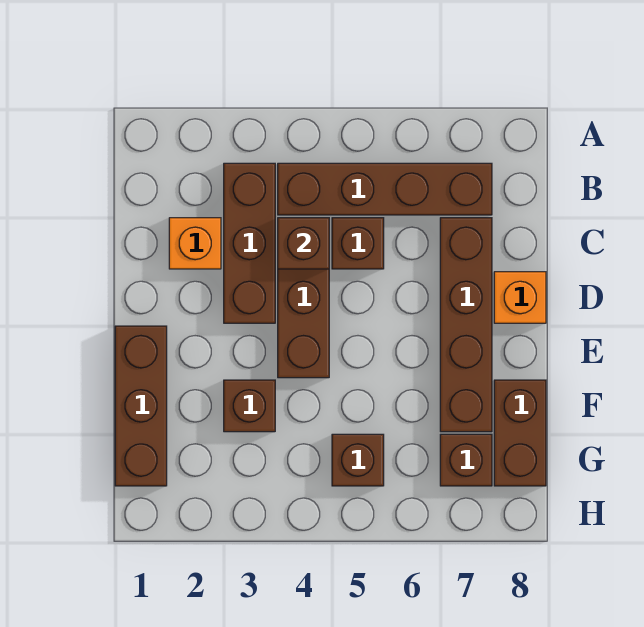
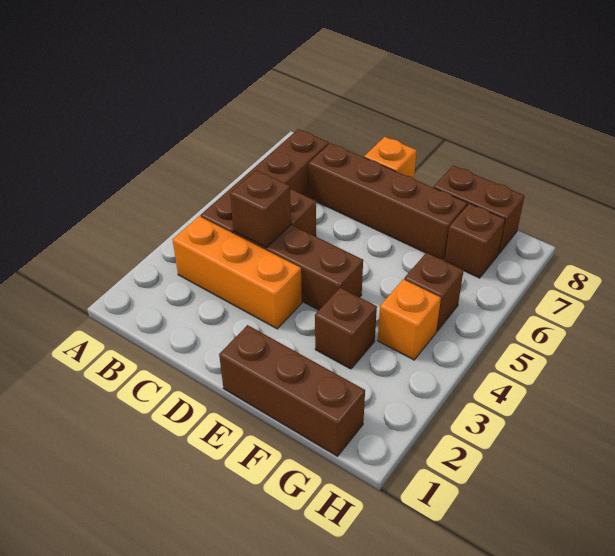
brown brick B3:D3 level 1 -> orange brick B3:D3 level 1
orange brick C2 level 1 -> orange brick G4 level 1

